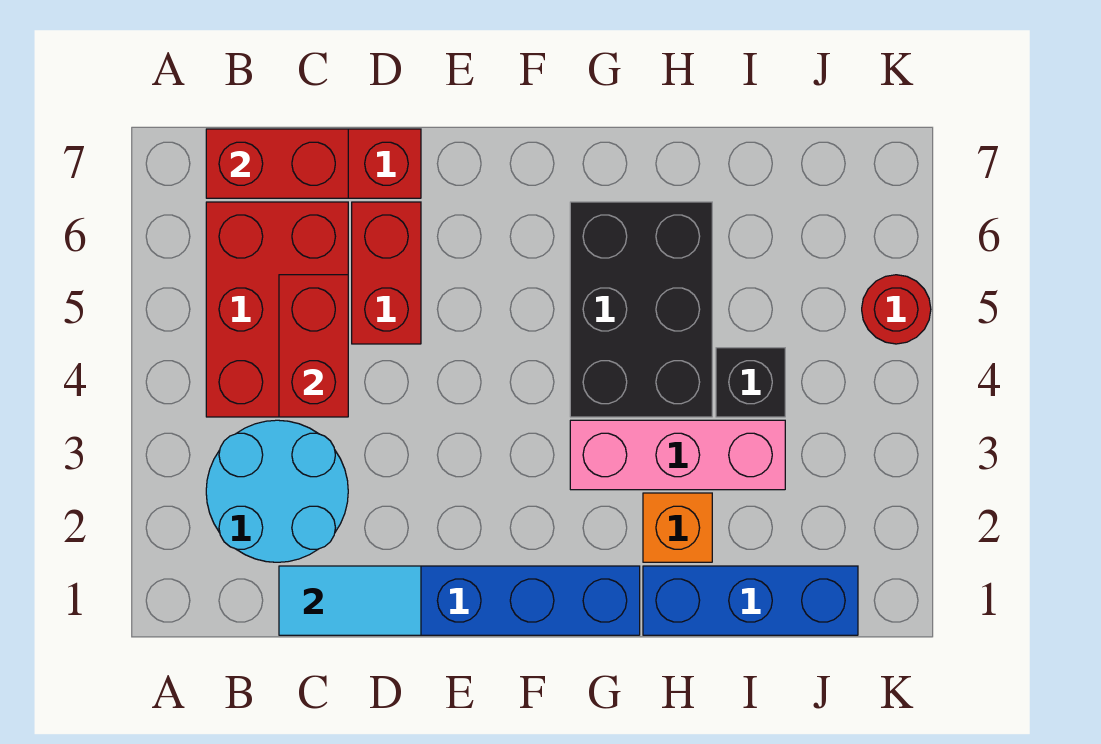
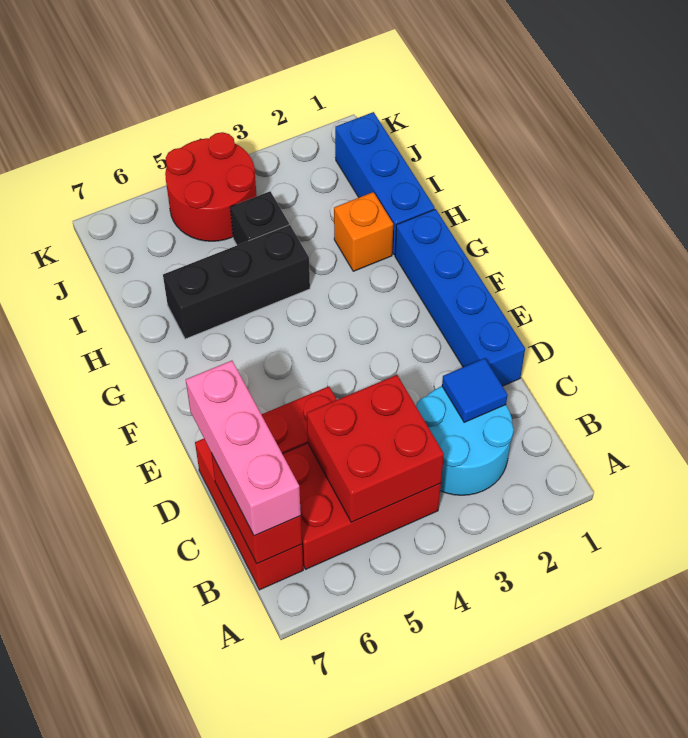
cyan tile C1:D1 level 2 -> none
none -> blue tile C2 level 2
red brick C4:C5 level 2 -> red brick B4:C5 level 2
pink brick G3:I3 level 1 -> pink brick B7:D7 level 3
black brick G4:H6 level 1 -> black brick H4:H6 level 1
red round brick K5 level 1 -> red round brick J4:K5 level 1

